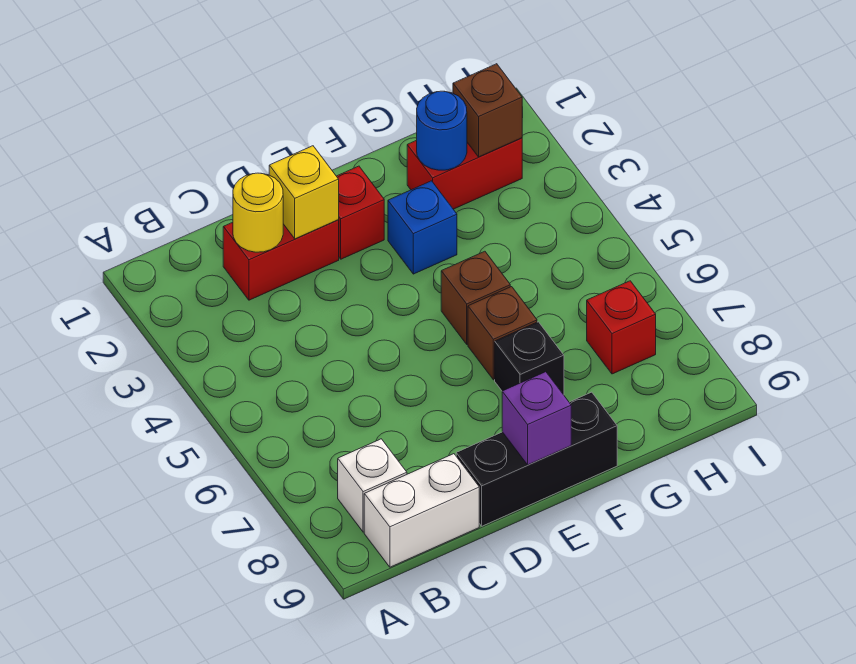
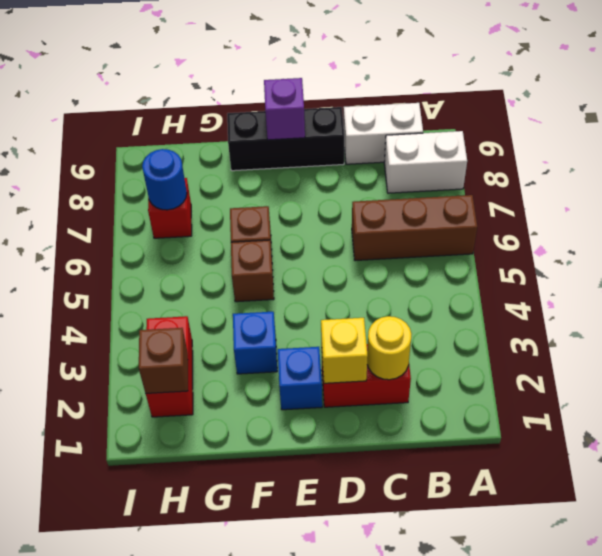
none -> brown brick A6:C6 level 1
white brick B8 level 1 -> white brick A8:B8 level 1
red brick E2 level 1 -> blue brick E2 level 1
black brick F7 level 1 -> none
red brick G2:H2 level 1 -> red brick H2:H3 level 1
blue round brick G2 level 2 -> blue round brick H7 level 2

